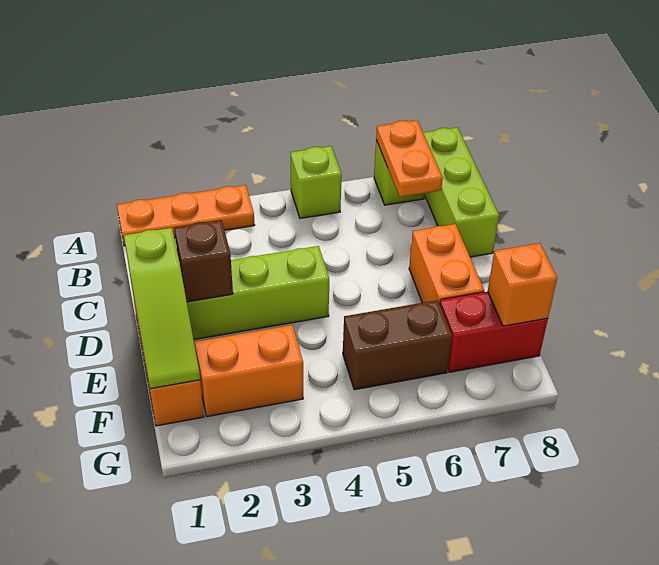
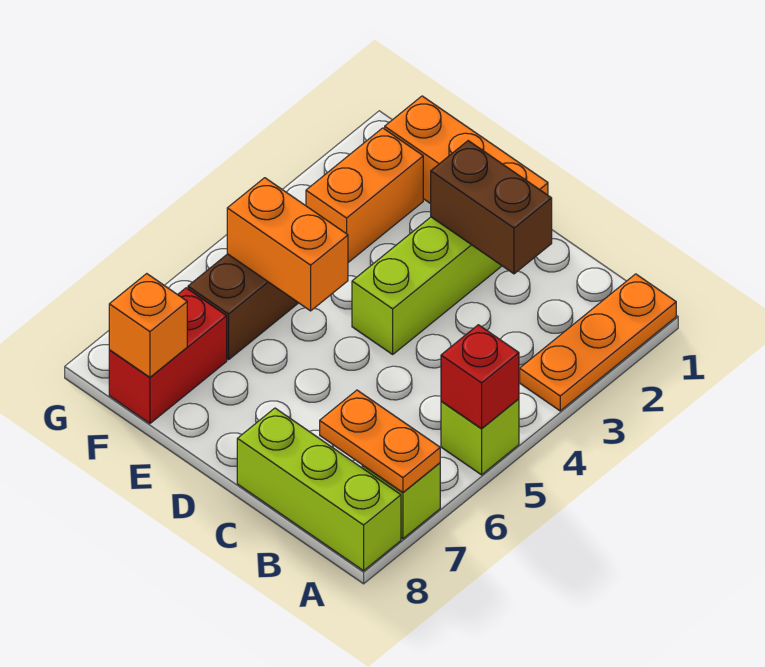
none -> red brick A5 level 2
lime slope D1:F1 level 2 top D -> none
brown brick D2 level 2 -> brown brick C2:D2 level 2
orange brick D7:E7 level 1 -> orange brick E5:F5 level 2

